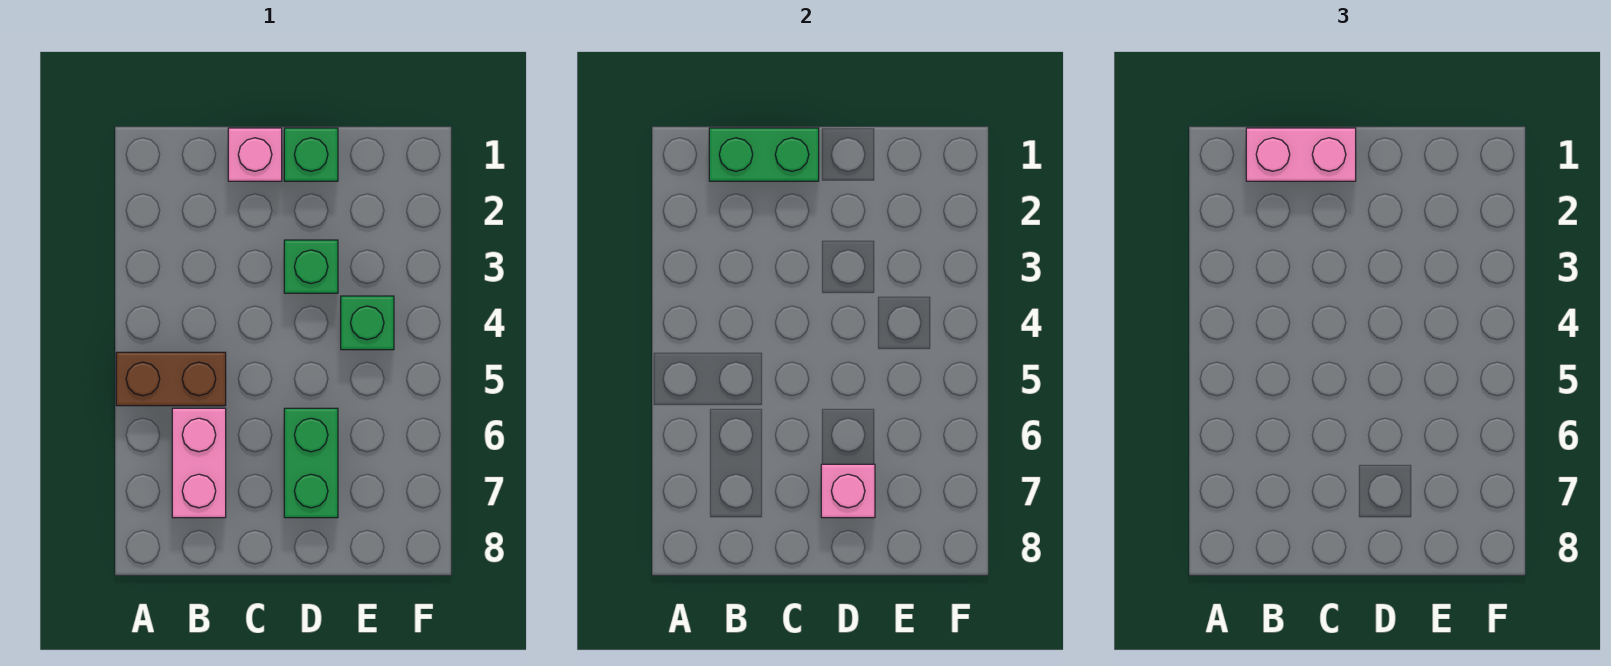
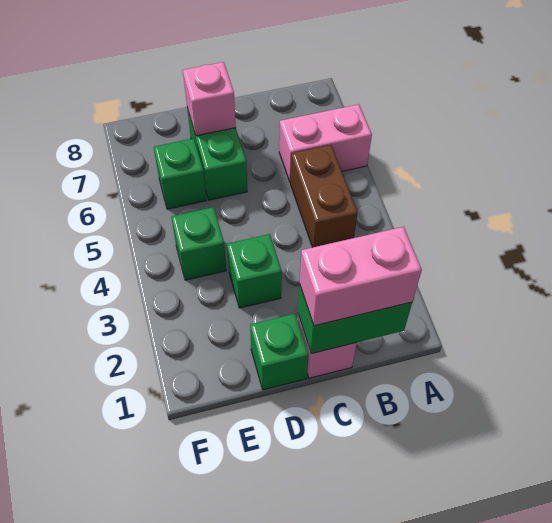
brown brick A5:B5 level 1 -> brown brick B4:B5 level 1
pink brick B6:B7 level 1 -> pink brick A6:B6 level 1
none -> green brick E6 level 1

